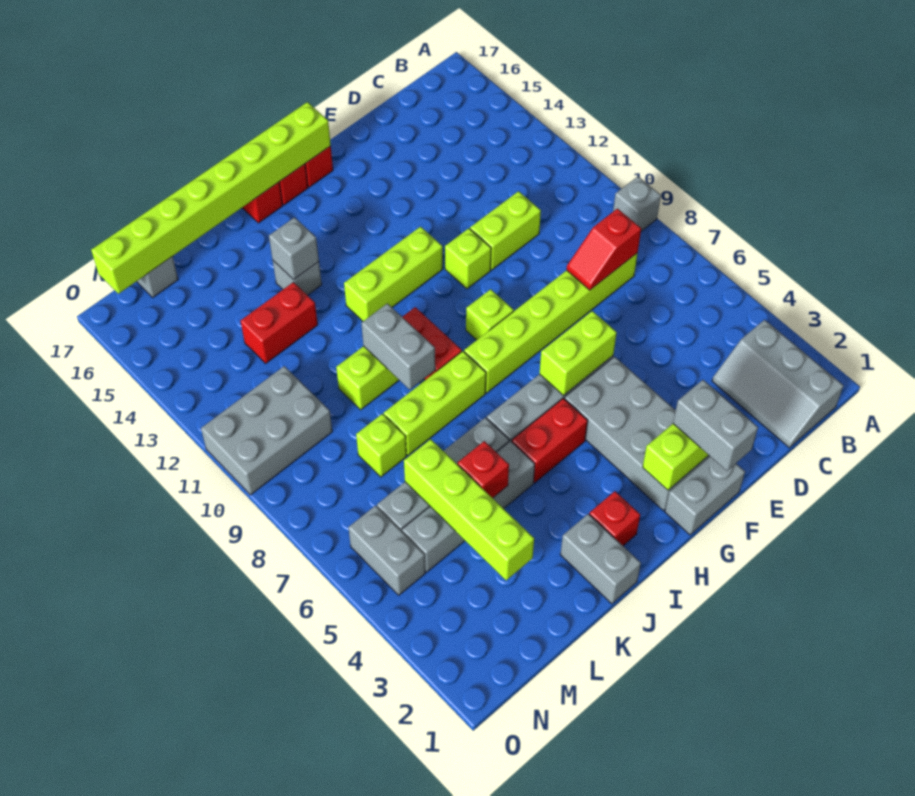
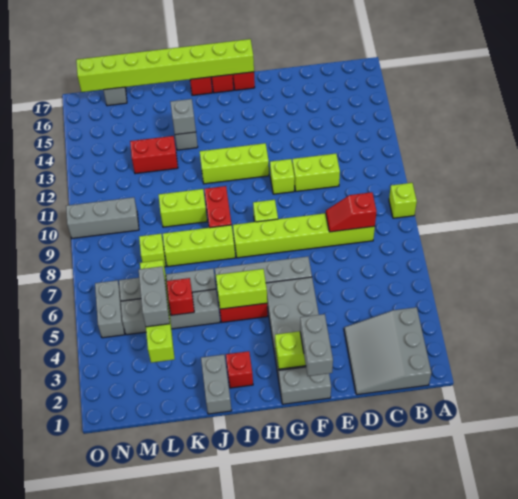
grey brick A9 level 1 -> lime brick A9 level 1
grey slope B1:C3 level 1 top B -> grey slope B1:D3 level 1 top B
lime brick F6:G6 level 2 -> lime brick H5:I5 level 2
grey brick J9:J10 level 2 -> grey brick L4:L5 level 3
grey brick M10:O11 level 1 -> grey brick M10:O10 level 1

